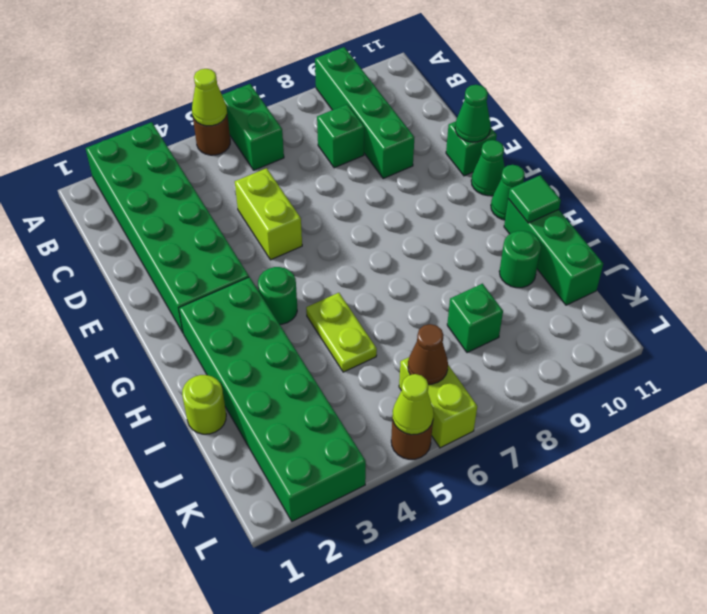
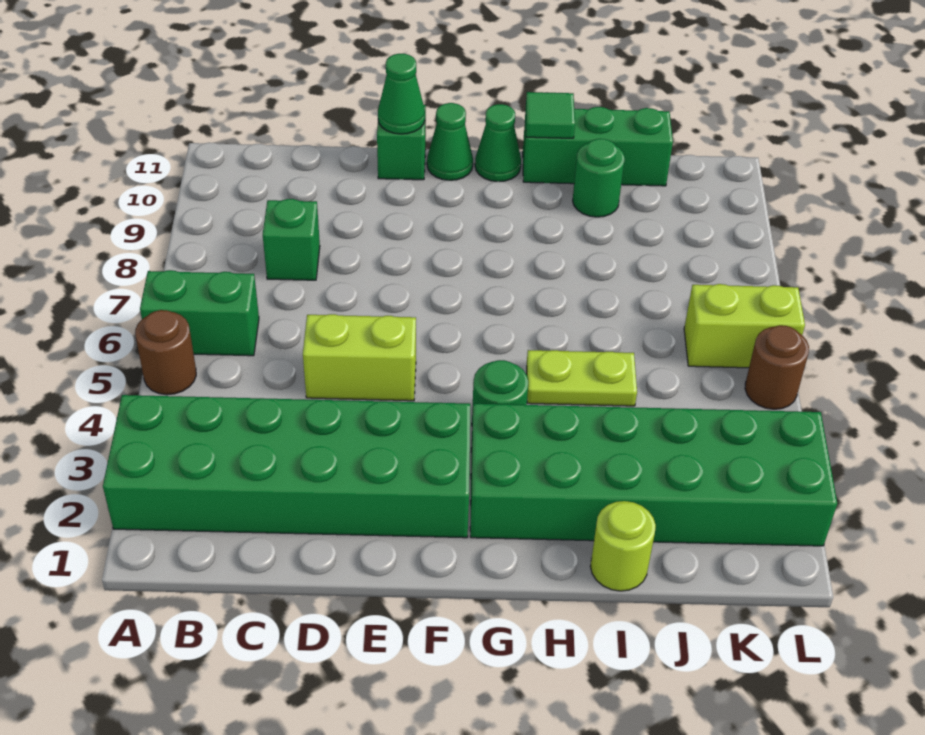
lime cone A5 level 2 -> none
green brick A9:D9 level 1 -> none
green brick J8 level 1 -> none
brown cone K6 level 2 -> none
lime cone L5 level 2 -> none

